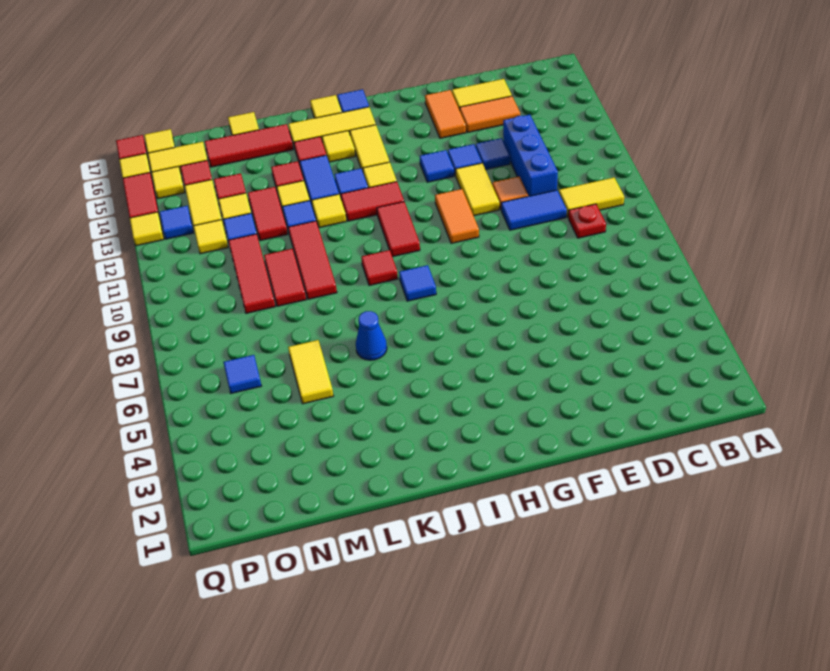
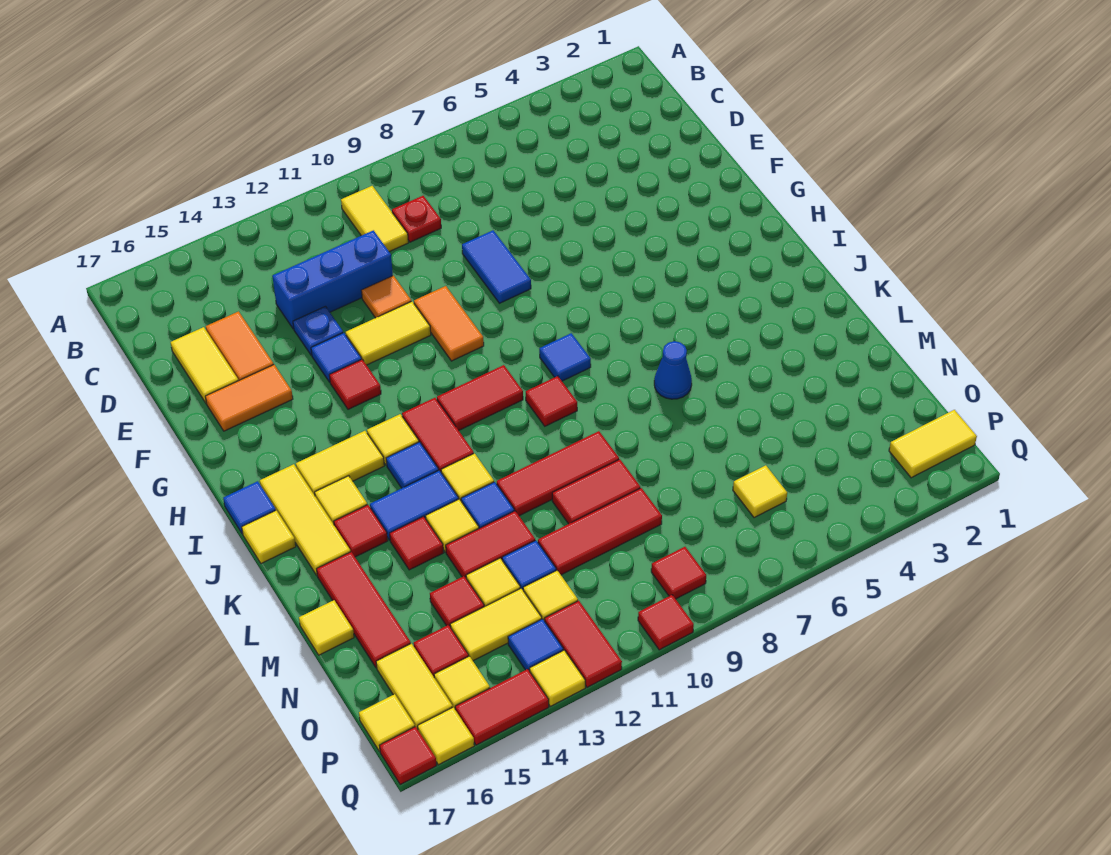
blue tile D10:E10 level 1 -> blue tile E8:F8 level 1
blue tile E13 level 1 -> blue plate E13 level 1
orange tile G10:G11 level 1 -> orange tile F10:G10 level 1
blue tile G13 level 1 -> red tile G13 level 1
yellow tile M5:M6 level 1 -> yellow tile P1:P2 level 1
blue tile O6 level 1 -> yellow tile O6 level 1
none -> red tile P9 level 1
none -> red tile P12:Q12 level 1
none -> red tile Q10 level 1

